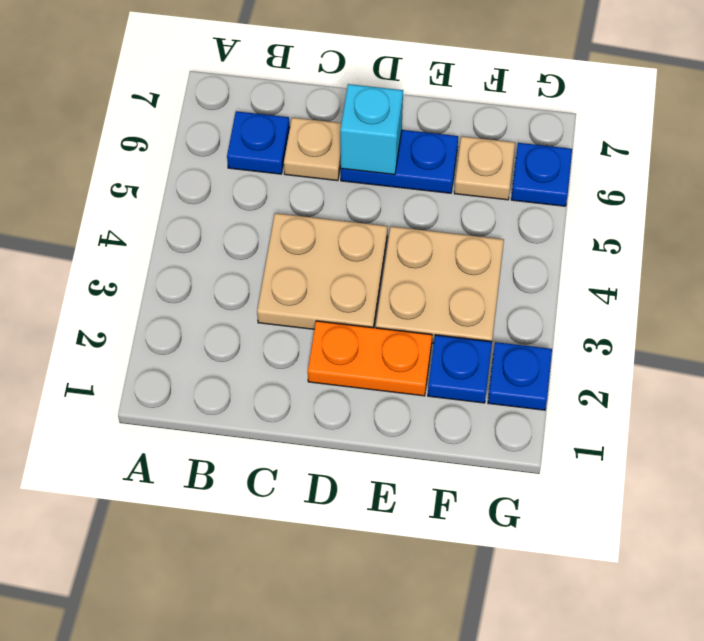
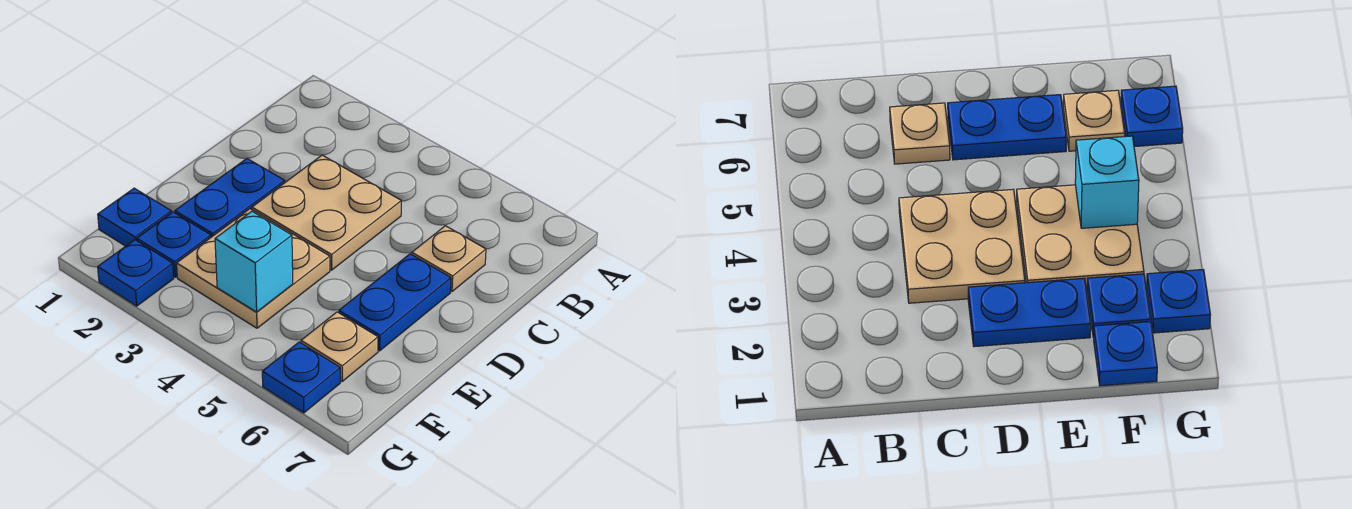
blue plate B6 level 1 -> blue plate F1 level 1
orange plate D2:E2 level 1 -> blue plate D2:E2 level 1
cyan brick D6 level 2 -> cyan brick F4 level 2

